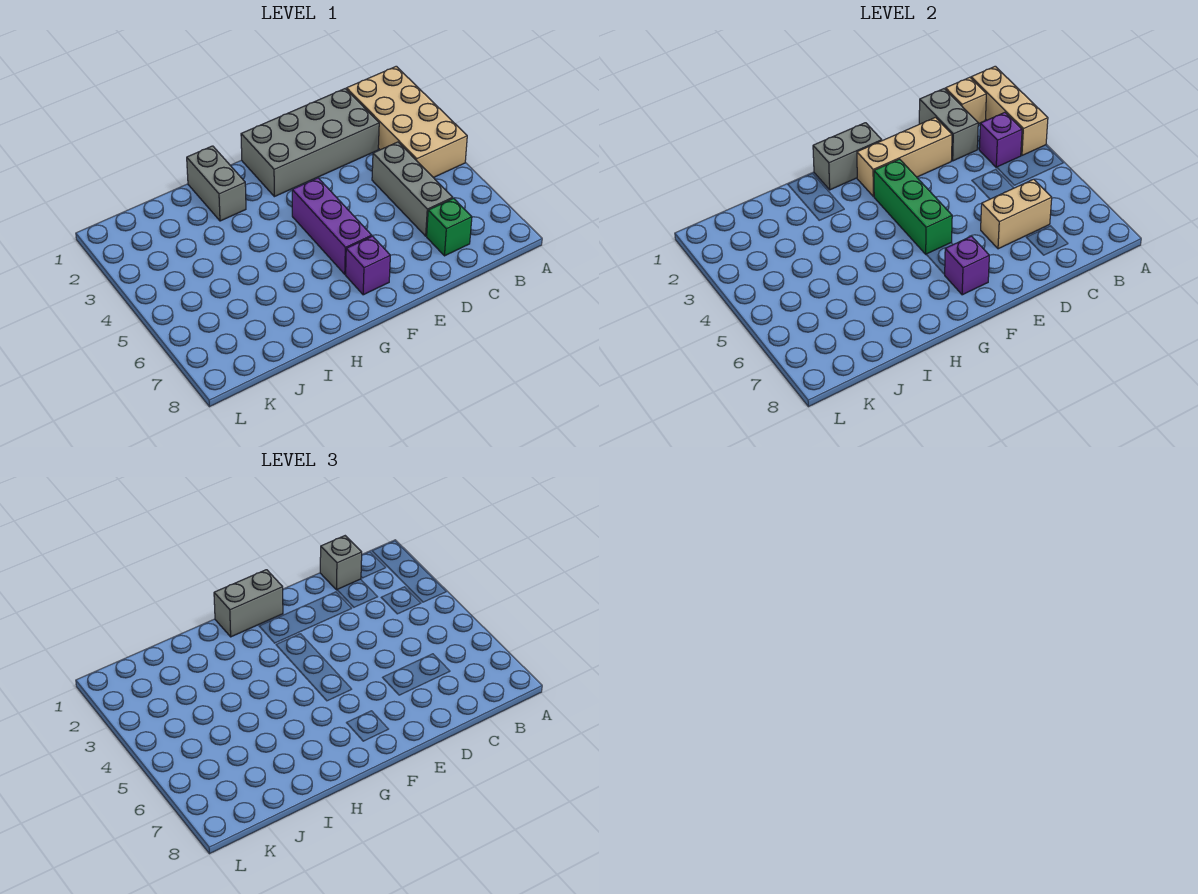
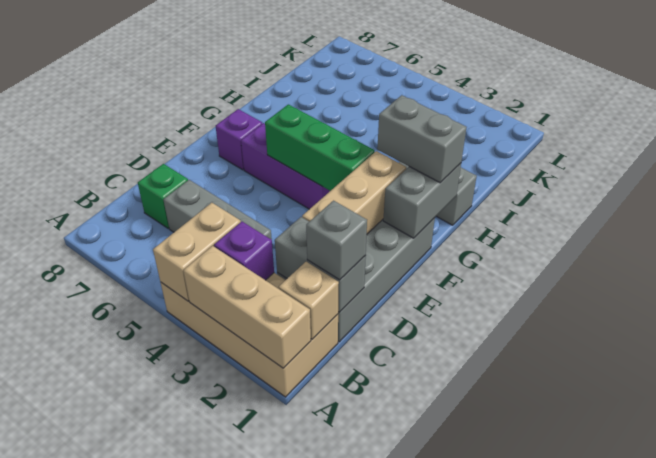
tan brick C6:D6 level 2 -> tan brick A4:B4 level 2
grey brick F1:G1 level 3 -> grey brick G1:G2 level 3
purple brick F7 level 2 -> none

